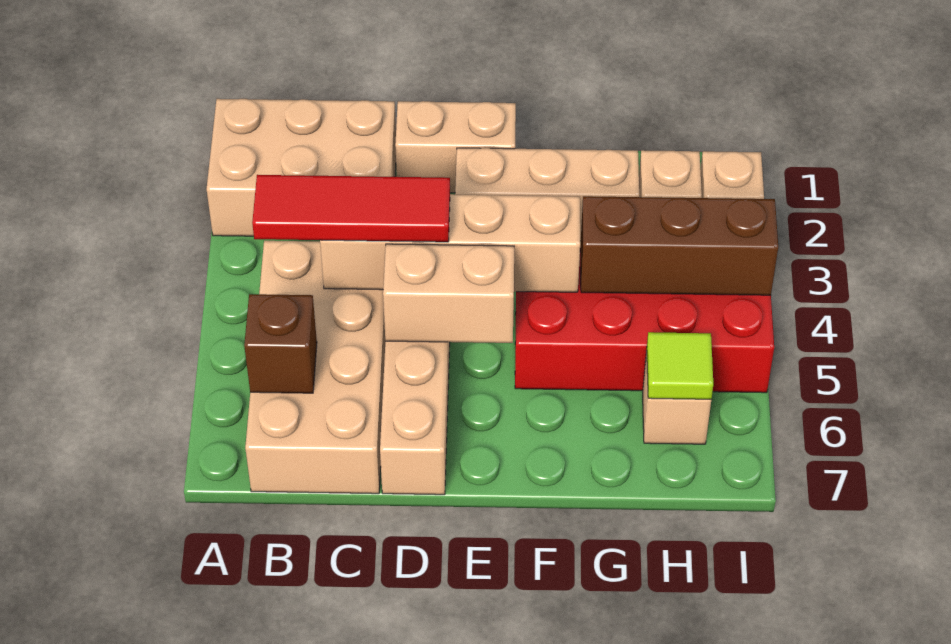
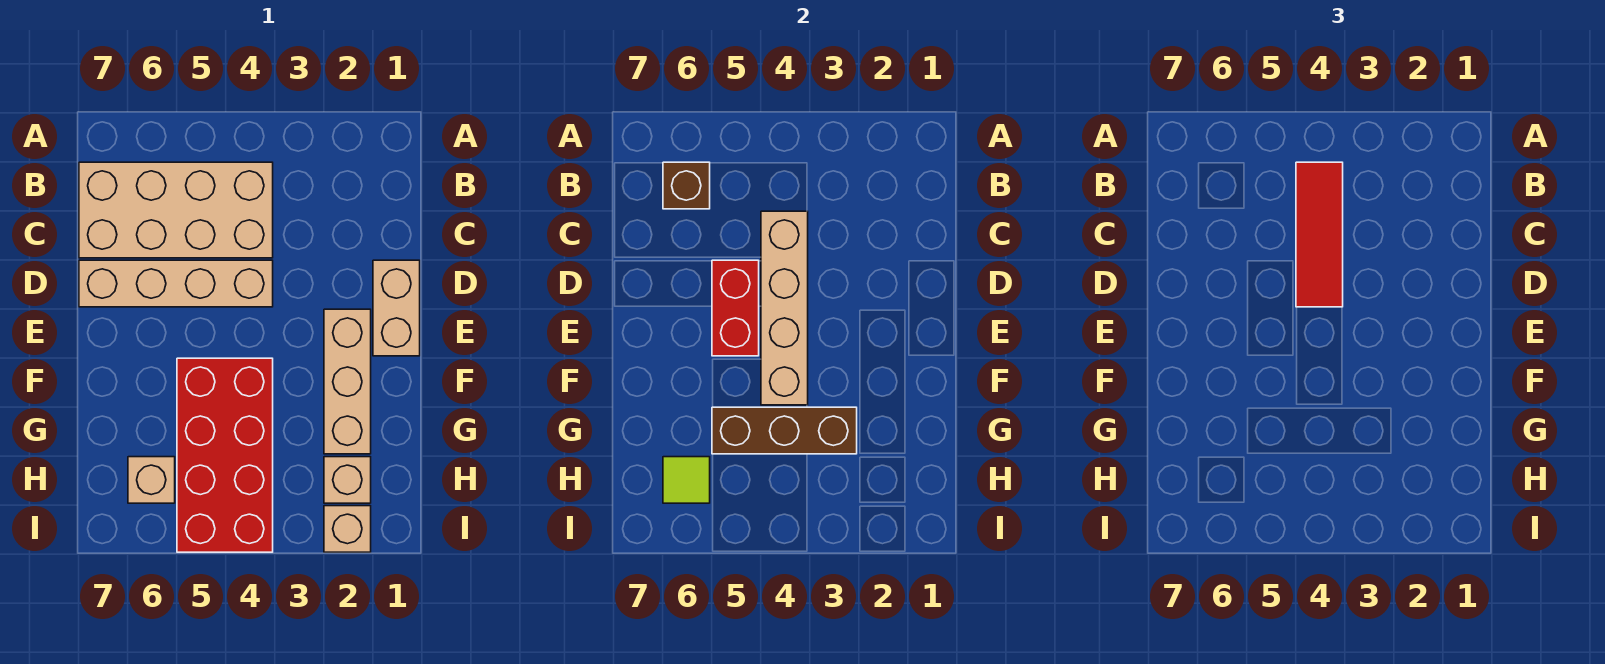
tan brick A1:C2 level 1 -> none
tan brick D5:E5 level 2 -> red brick D5:E5 level 2
brown brick G4:I4 level 2 -> brown brick G3:G5 level 2

